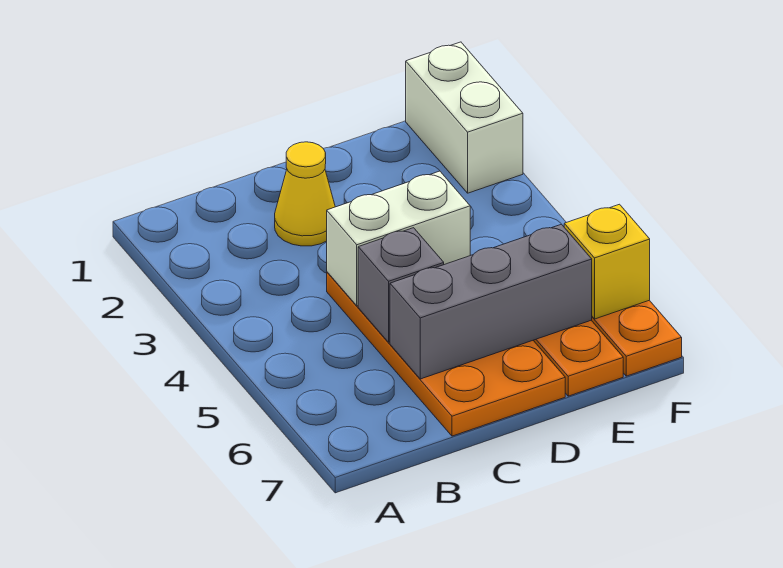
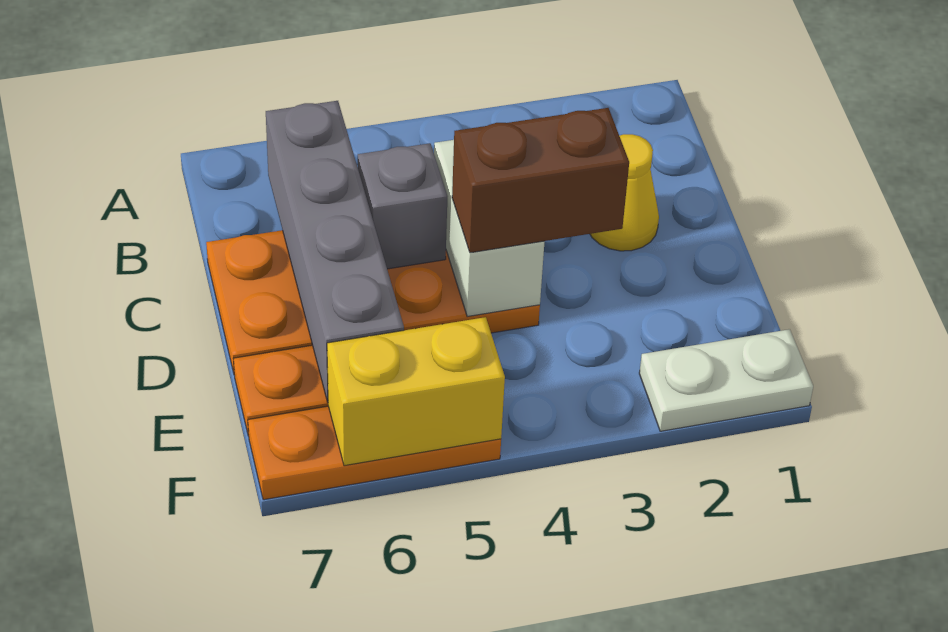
grey brick C6:E6 level 2 -> grey brick B6:E6 level 2
none -> brown brick D3:D4 level 3
white brick F1:F2 level 1 -> white plate F1:F2 level 1
yellow brick F6 level 2 -> yellow brick F5:F6 level 2

